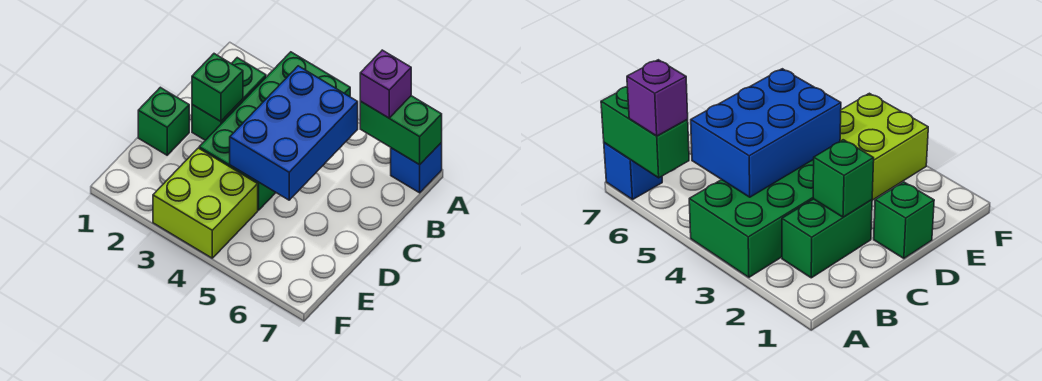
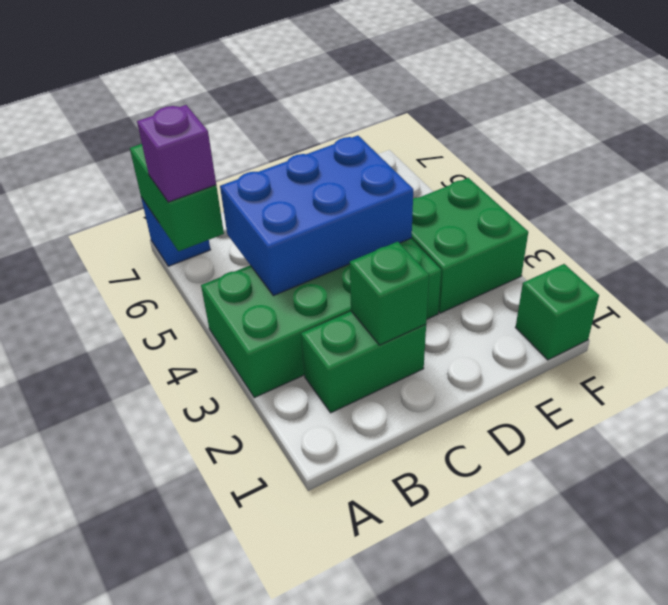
green brick D1 level 1 -> green brick F1 level 1
lime brick E3:F4 level 1 -> green brick E3:F4 level 1

